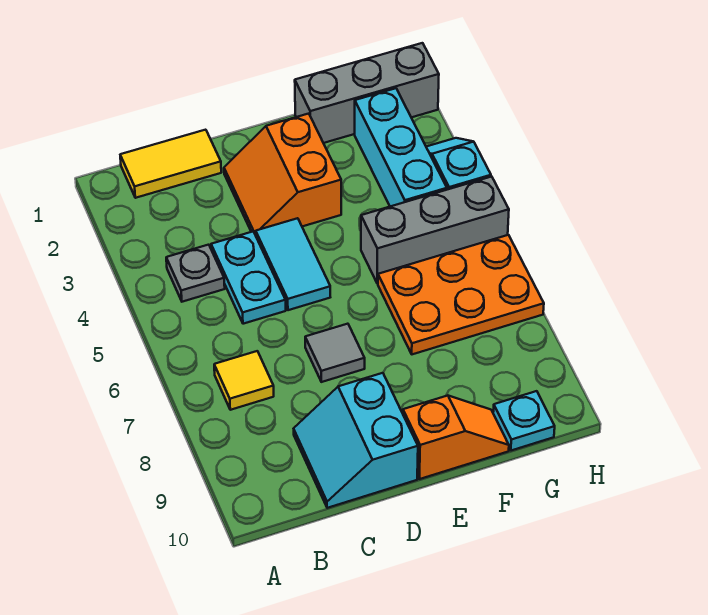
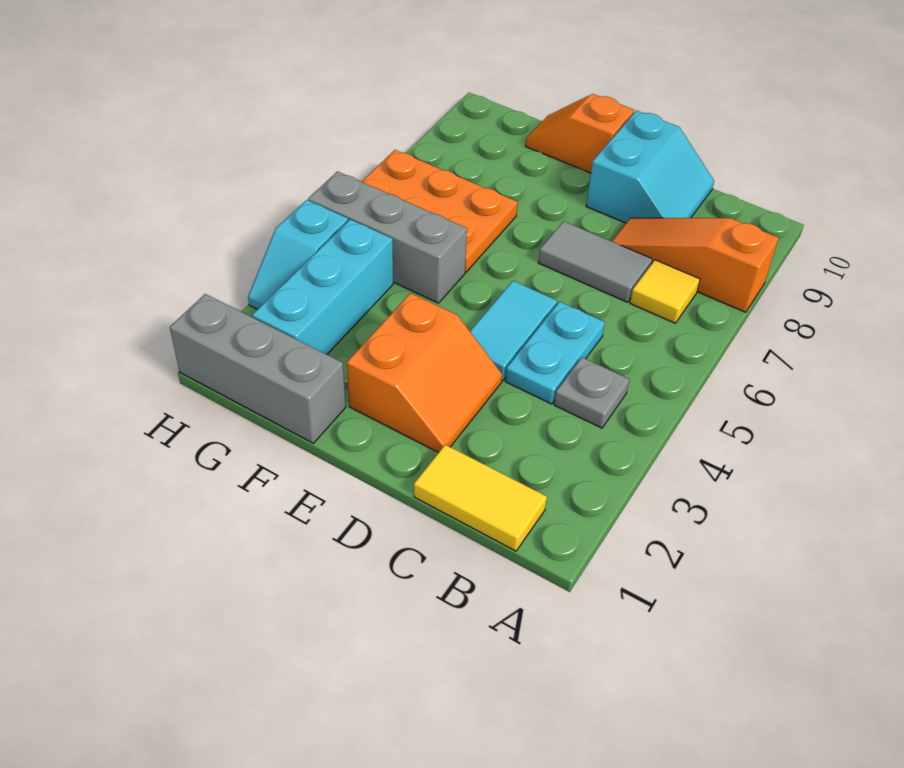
none -> orange slope A8:C8 level 1 top A
grey tile D7 level 1 -> grey tile C7:D7 level 1
cyan plate G10 level 1 -> none

